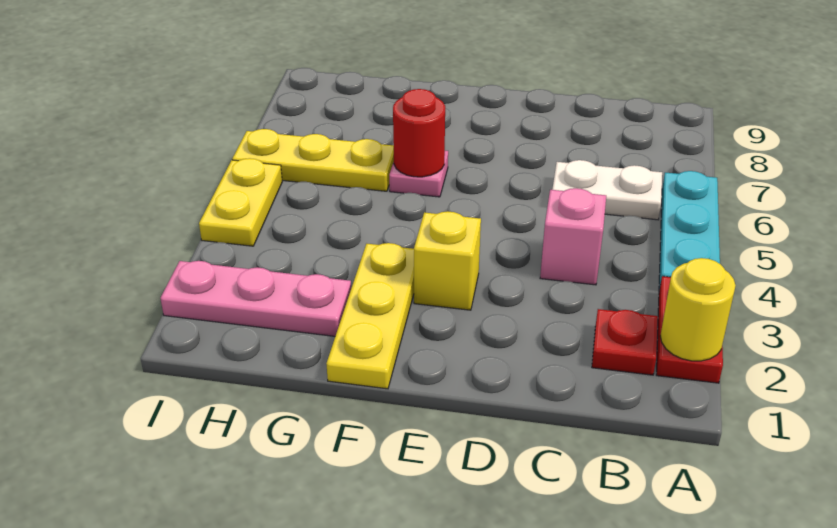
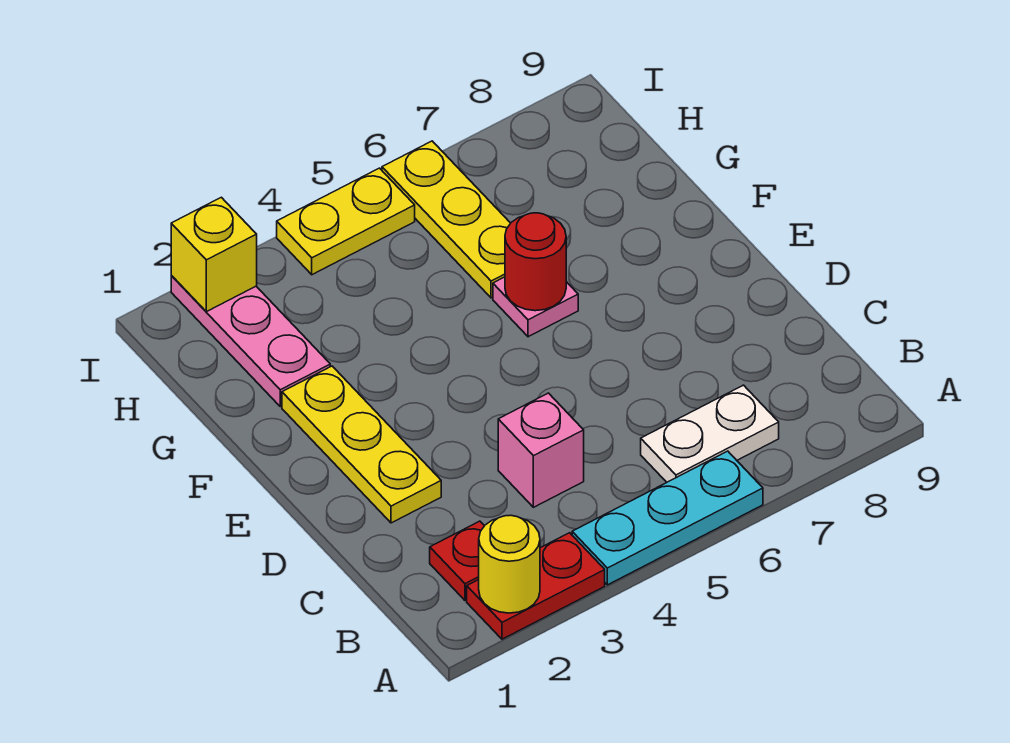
white plate B6:C6 level 1 -> white plate B6:B7 level 1
yellow brick E3 level 1 -> yellow brick I2 level 2
yellow plate F1:F3 level 1 -> yellow plate D2:F2 level 1

